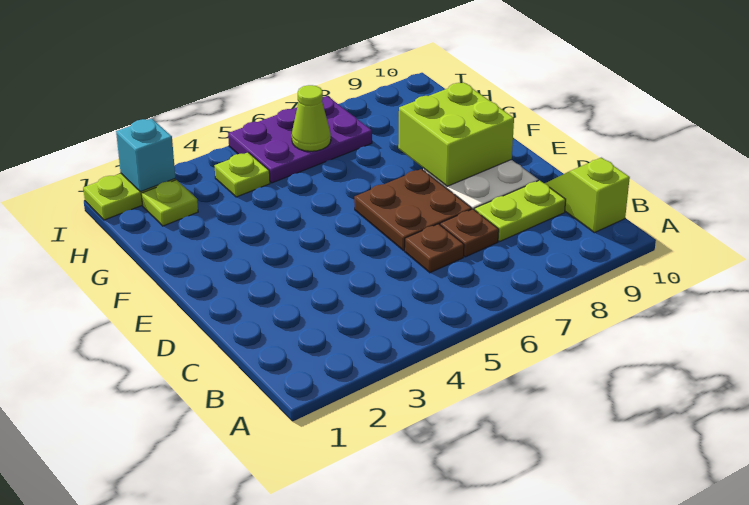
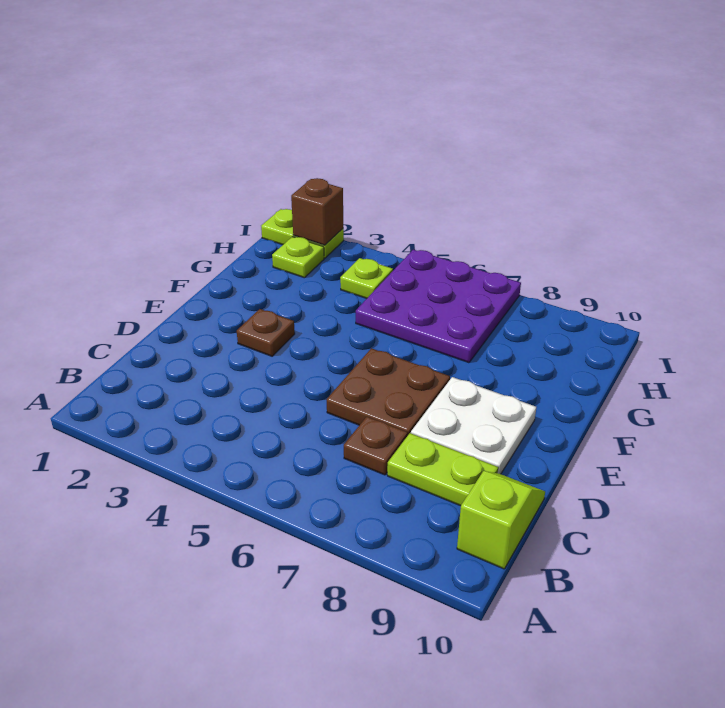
brown plate C6 level 1 -> brown plate E3 level 1
lime brick E8:F9 level 2 -> none
purple plate H5:I7 level 1 -> purple plate G5:I7 level 1
lime cone H6 level 2 -> none
cyan brick I2 level 2 -> brown brick I2 level 2

